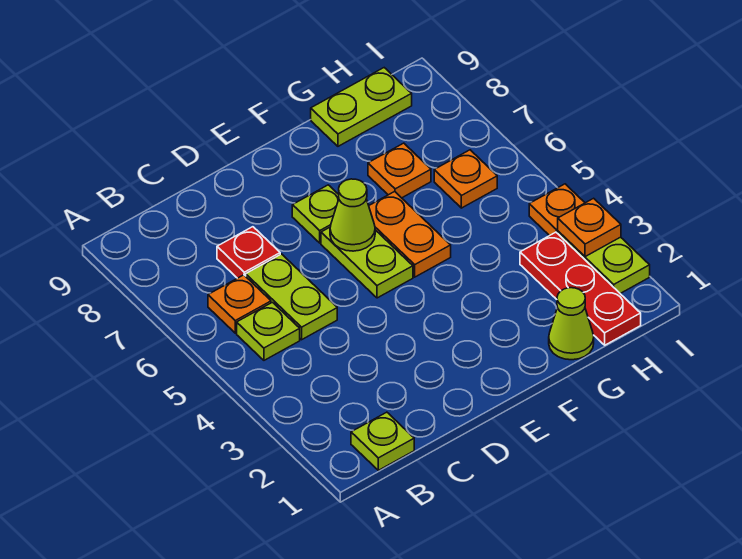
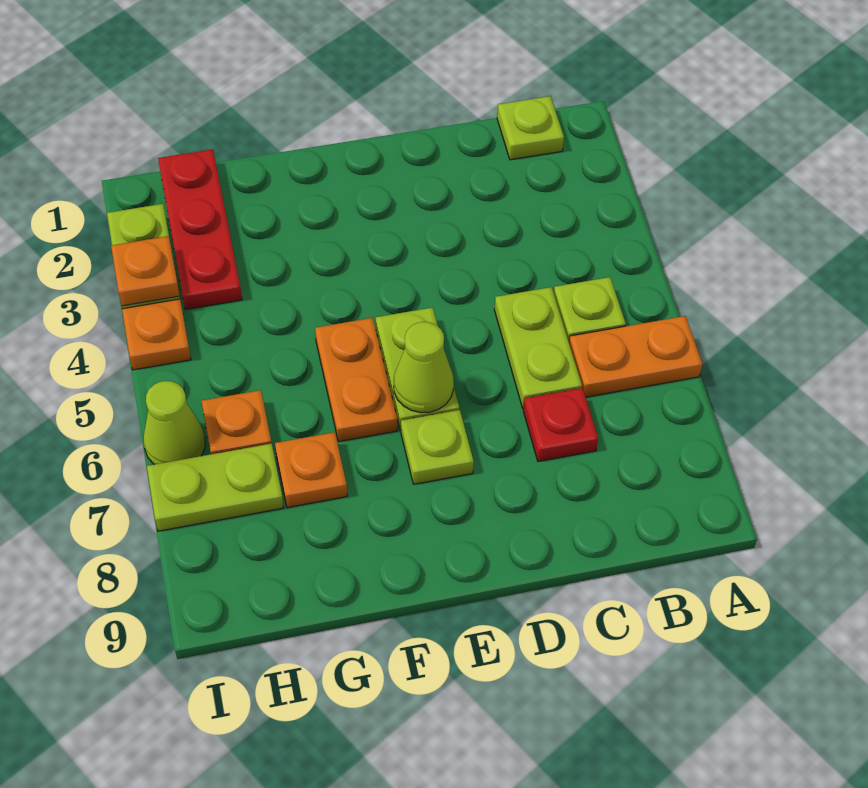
orange plate B6 level 1 -> orange plate A6:B6 level 1
lime cone G1 level 1 -> lime cone I6 level 1
lime plate G9:H9 level 1 -> lime plate H7:I7 level 1

